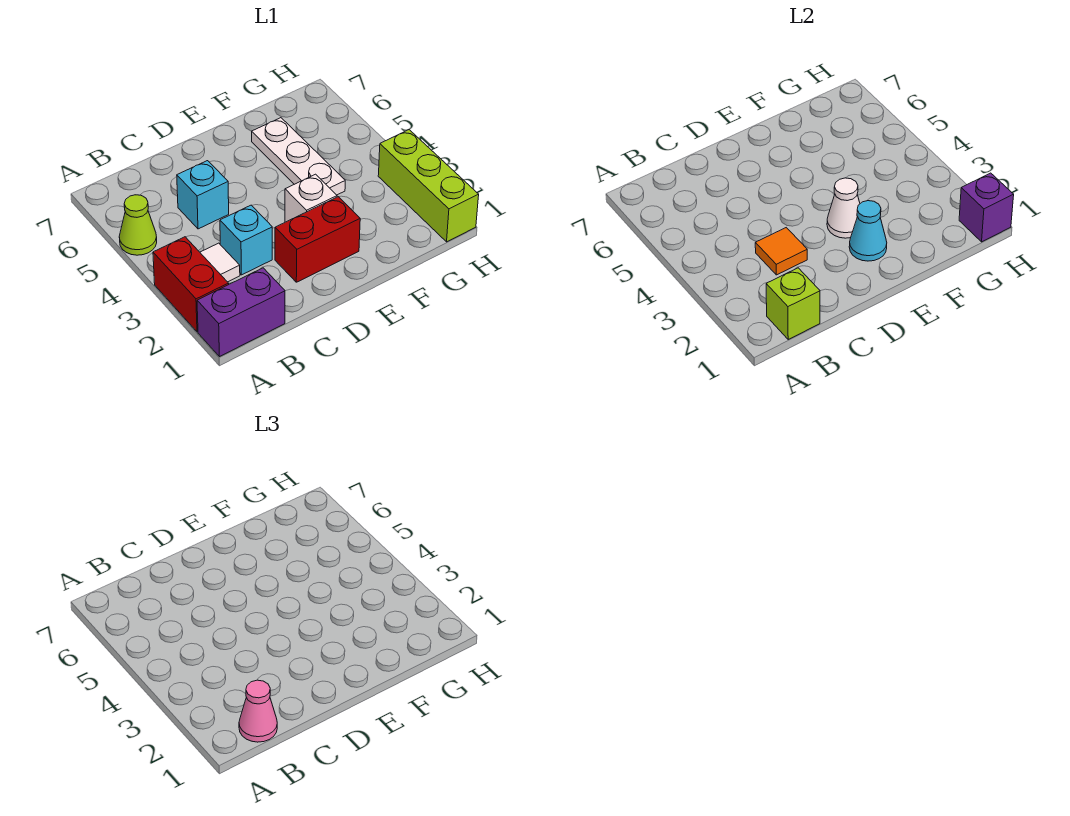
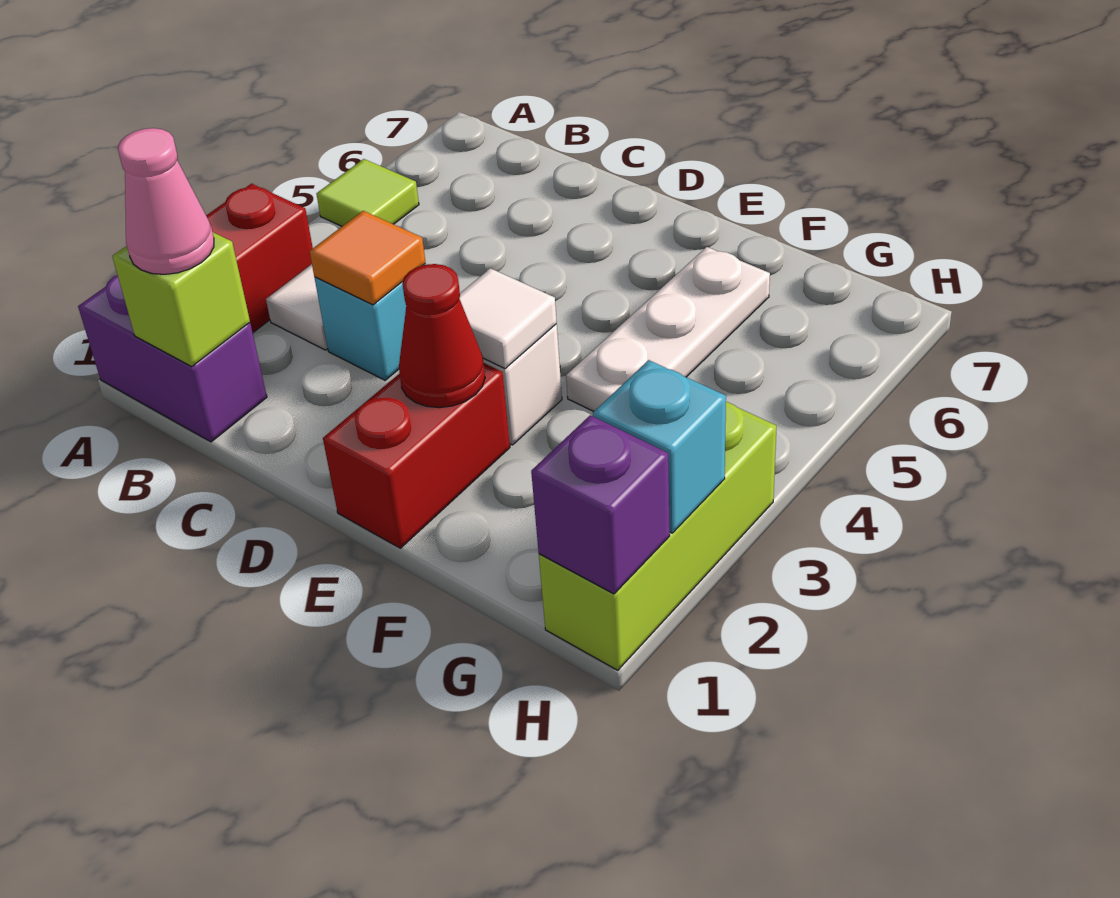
lime cone A5 level 1 -> lime tile A5 level 1
cyan brick C5 level 1 -> cyan brick H2 level 2
red brick D2:E2 level 1 -> red brick E1:E2 level 1
cyan cone E2 level 2 -> red cone E2 level 2
white cone E3 level 2 -> white tile E3 level 2

